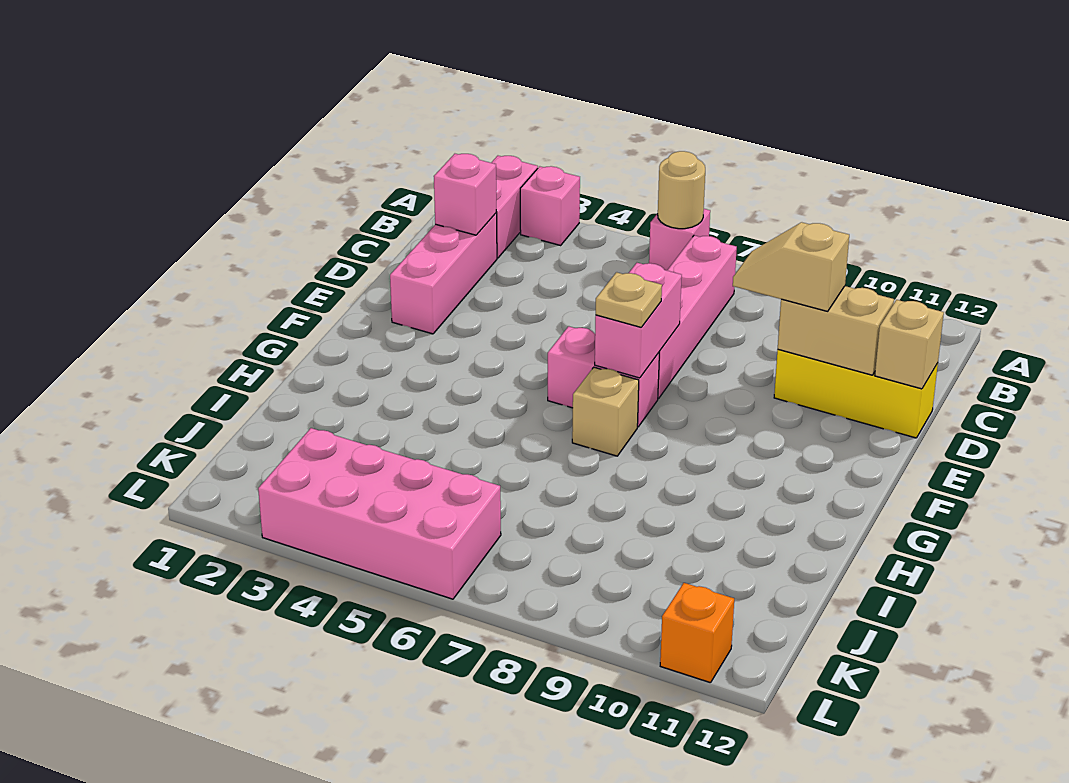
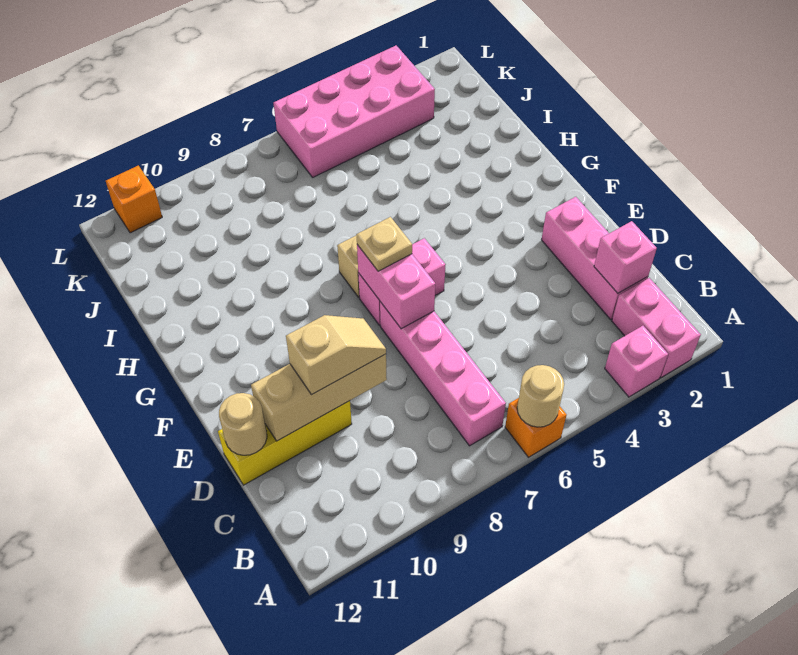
pink brick A6 level 1 -> orange brick A6 level 1
tan brick D10:D11 level 2 -> tan brick D9:D11 level 2
tan brick D12 level 2 -> tan round brick D12 level 2

